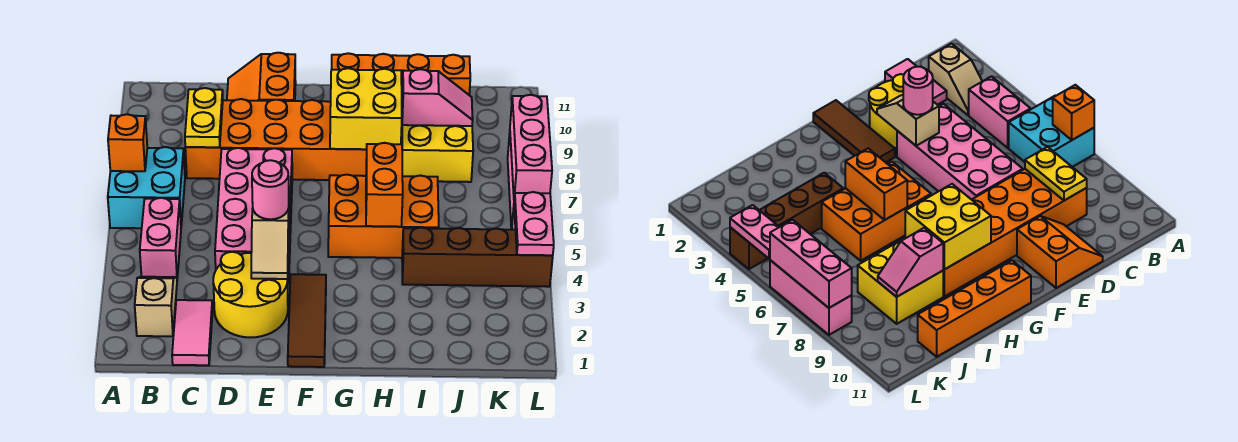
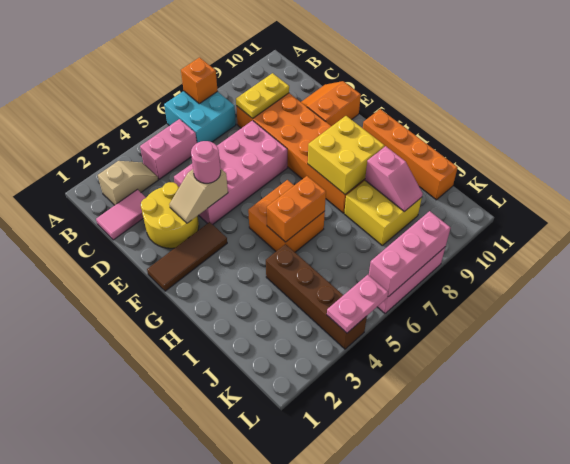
orange brick G5:I6 level 1 -> orange brick G5:H6 level 1

